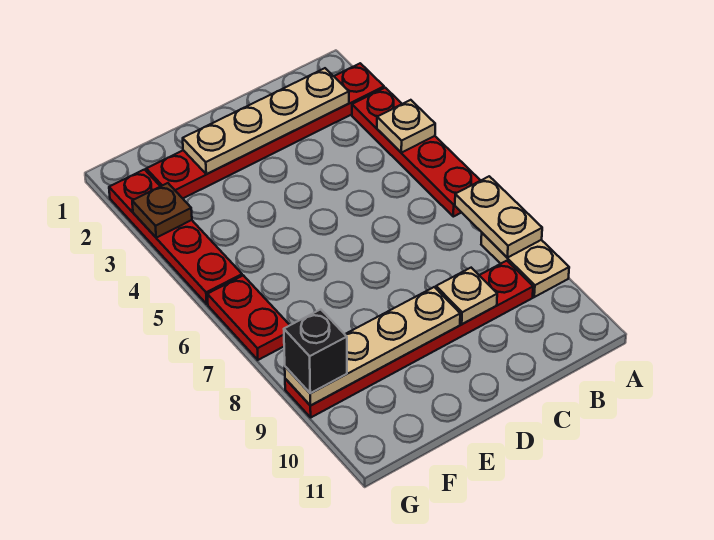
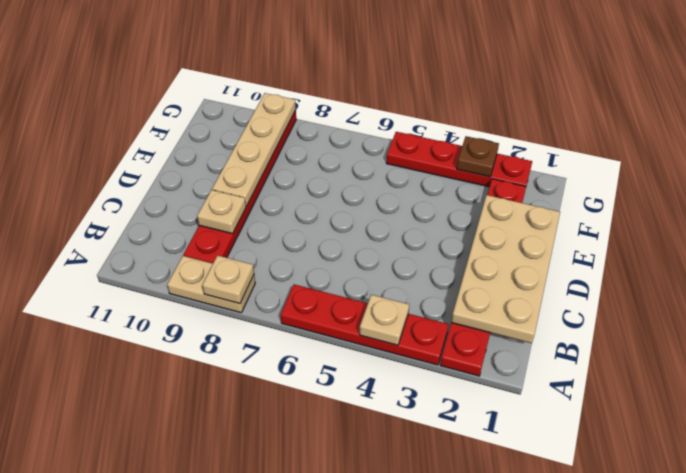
tan plate A7:A8 level 2 -> tan plate A8 level 2
tan plate B2:E2 level 2 -> tan plate B1:E2 level 2
red plate G6:G7 level 1 -> none
black brick G9 level 3 -> none

